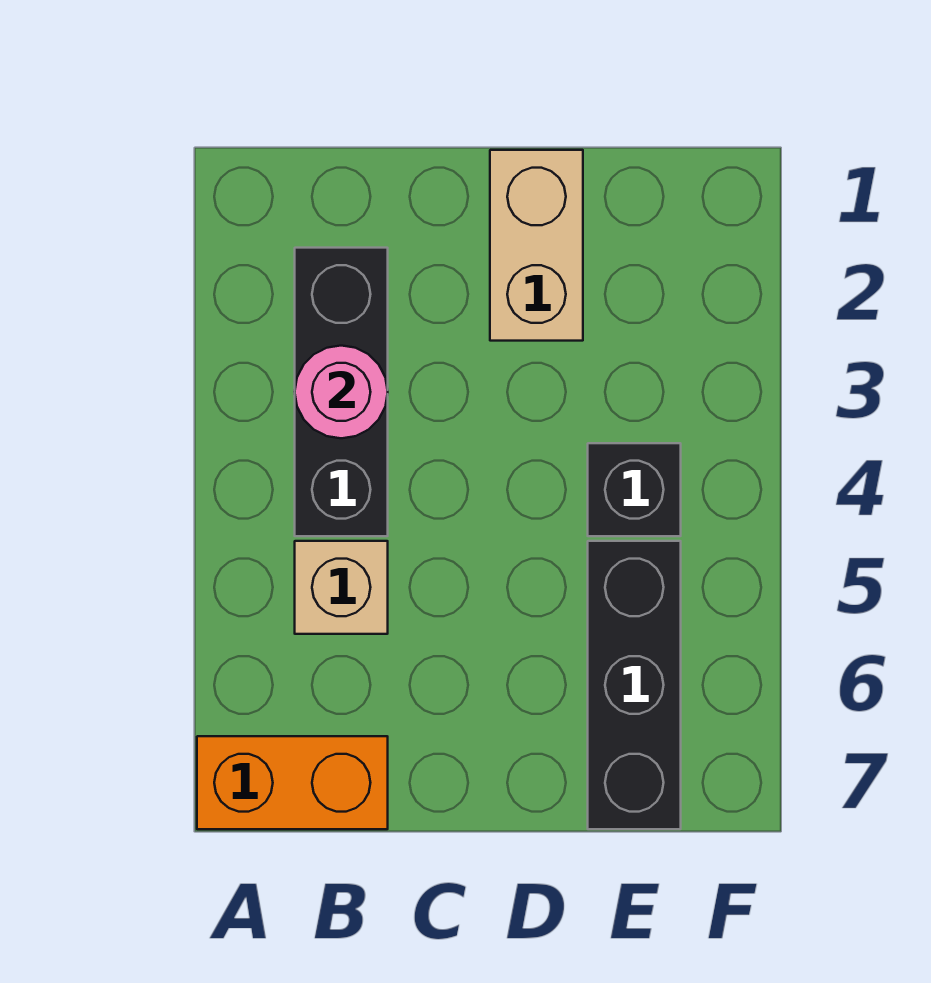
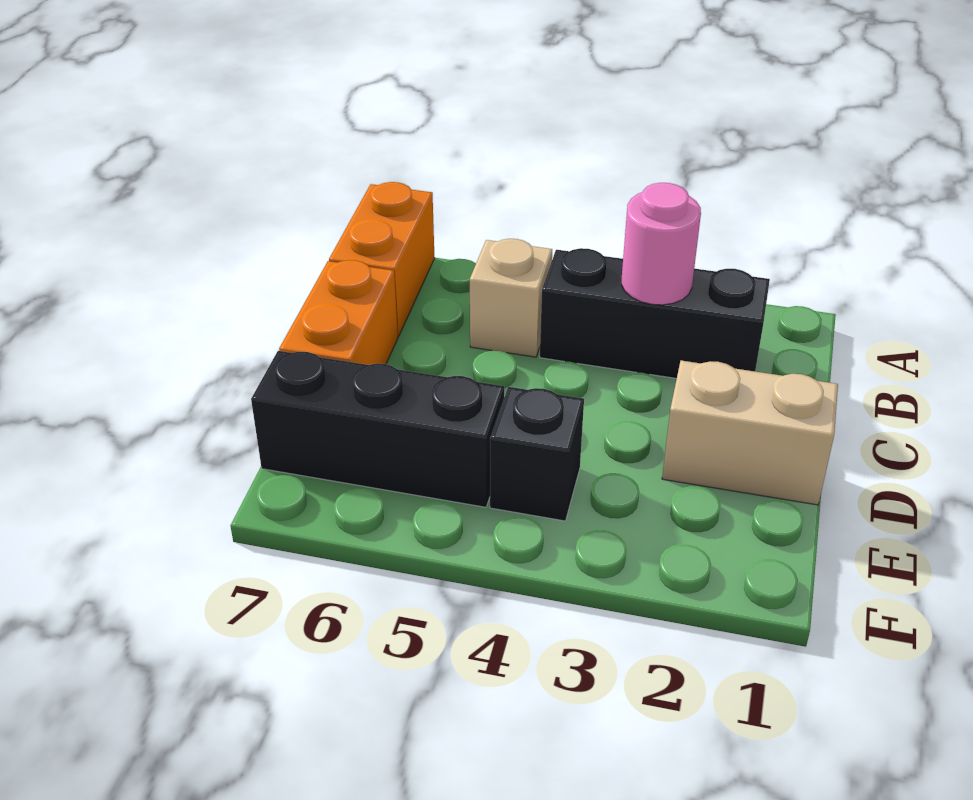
none -> orange brick C7:D7 level 1

